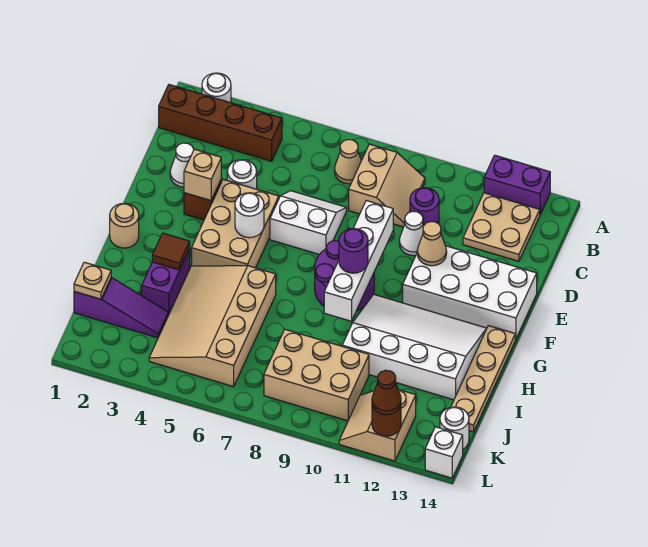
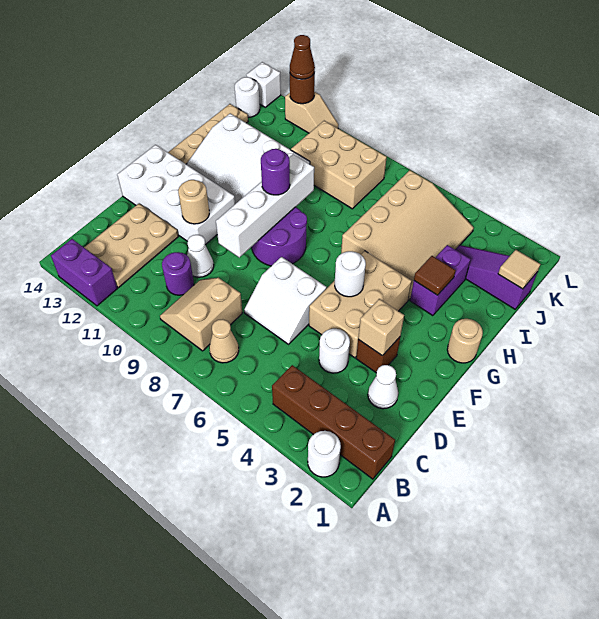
tan plate B12:C13 level 1 -> tan plate B12:D13 level 1
tan cone E11 level 2 -> tan round brick E11 level 2
tan plate J1 level 2 -> tan tile J1 level 2
tan slope K11:L12 level 1 top 12 -> tan slope L11:L12 level 1 top 12

